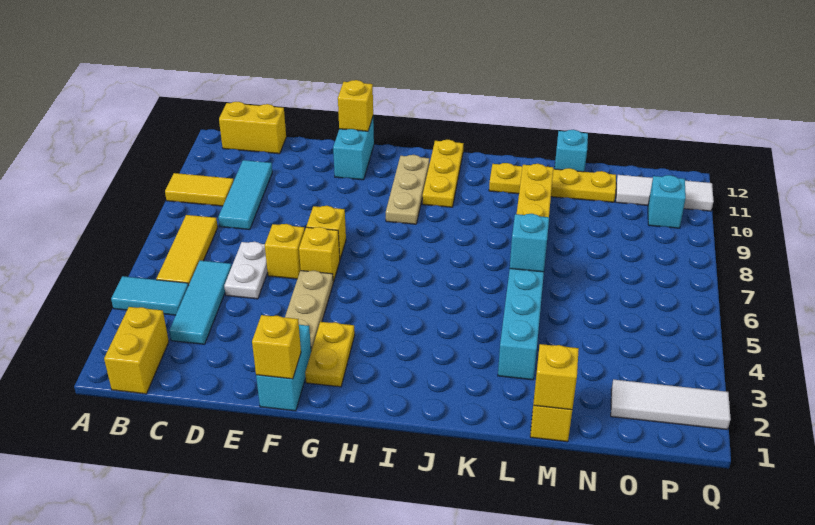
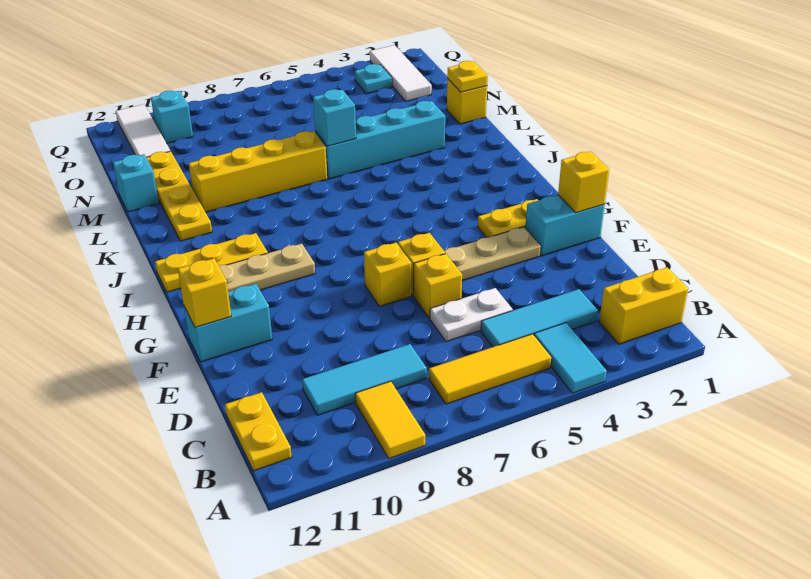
yellow brick B12:C12 level 1 -> yellow plate B12:C12 level 1
yellow brick M1 level 2 -> yellow plate M1 level 2
none -> cyan plate P3 level 1

